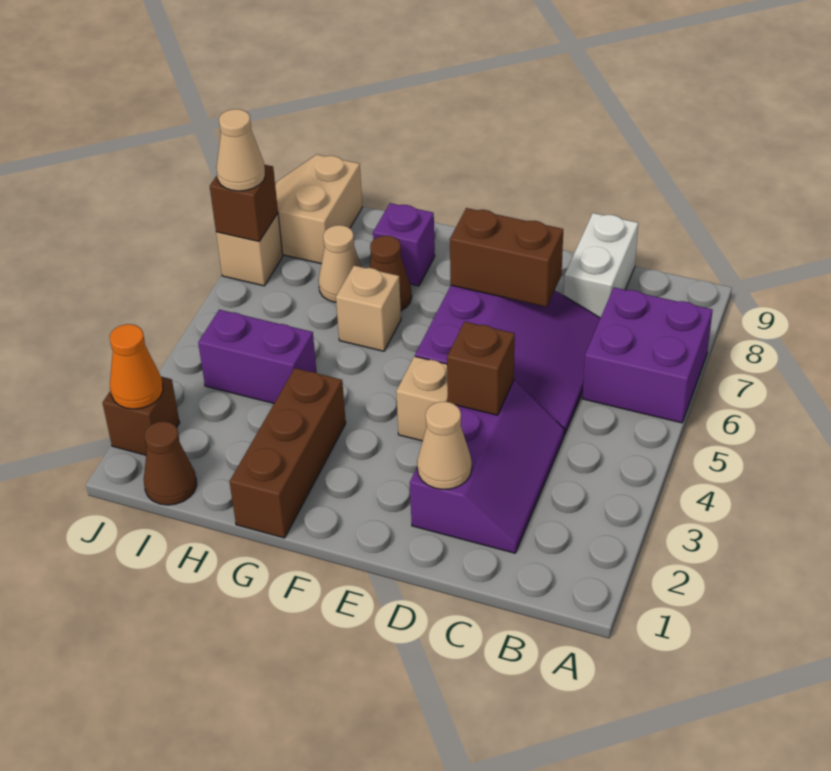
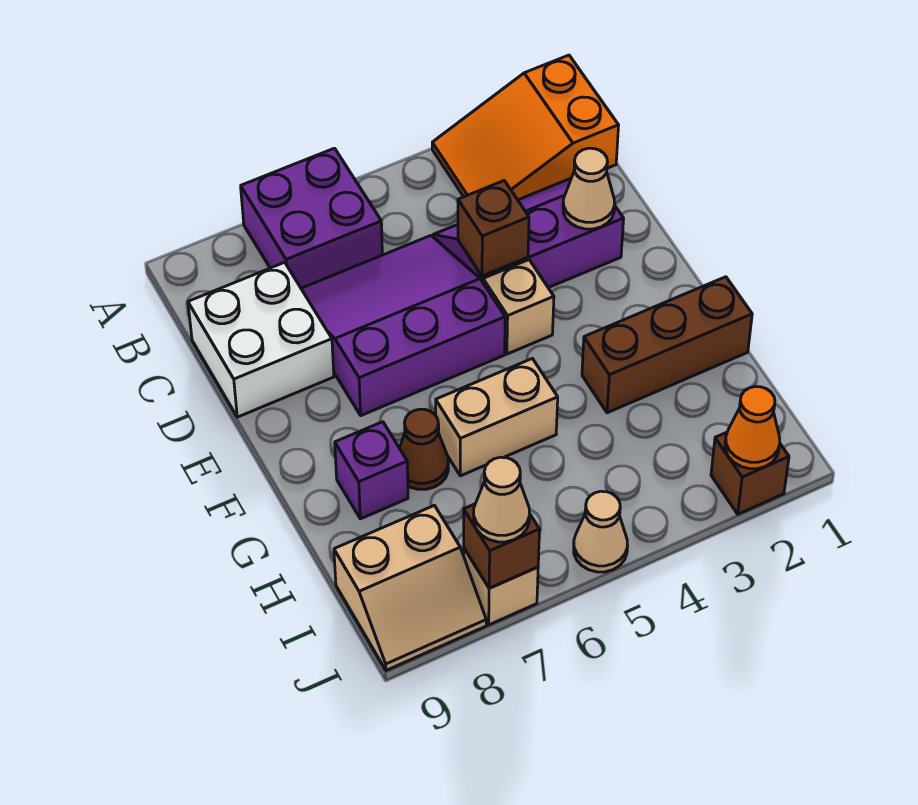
none -> orange slope A1:B3 level 1 top 1
white brick C8:C9 level 1 -> white brick C8:D9 level 1
brown brick D7:E7 level 2 -> none
tan brick G6 level 1 -> tan brick G5:G6 level 1
purple brick H4:I4 level 1 -> none
tan cone H7 level 1 -> tan cone J5 level 1
brown cone I1 level 1 -> none

